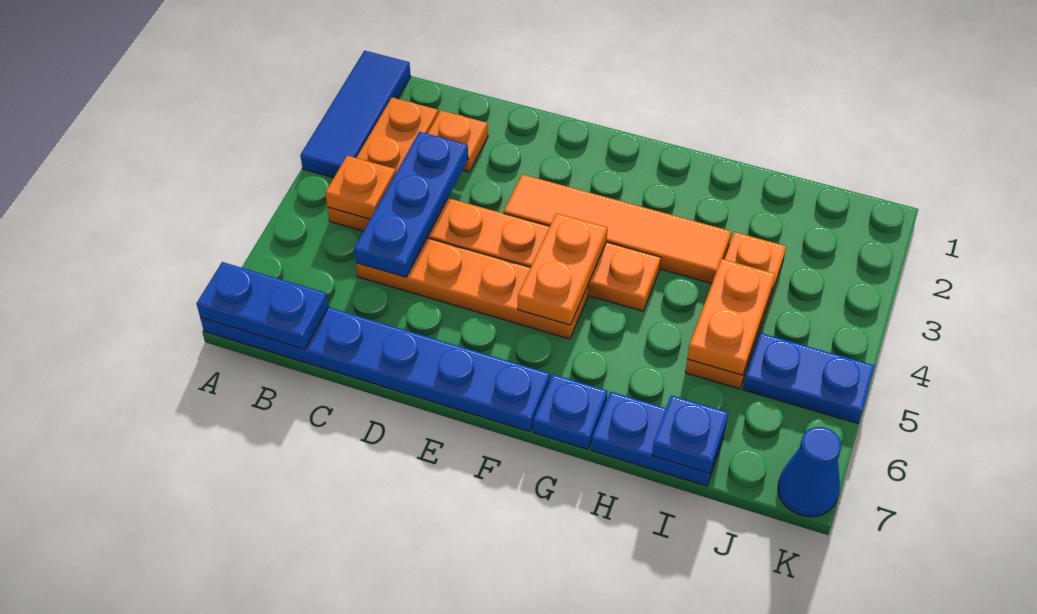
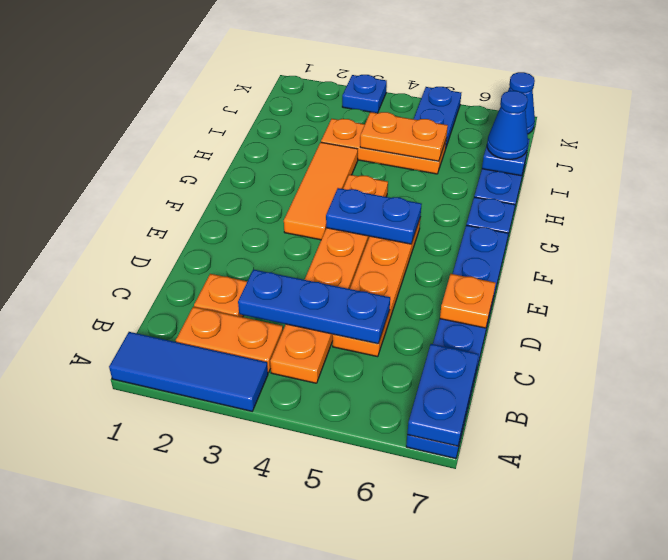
orange plate B4 level 2 -> orange plate D7 level 2
orange tile E3:H3 level 1 -> orange tile F3:H3 level 1
orange plate F4:F5 level 2 -> blue plate F4:F5 level 2
none -> blue cone I7 level 3
none -> blue plate K3 level 1

